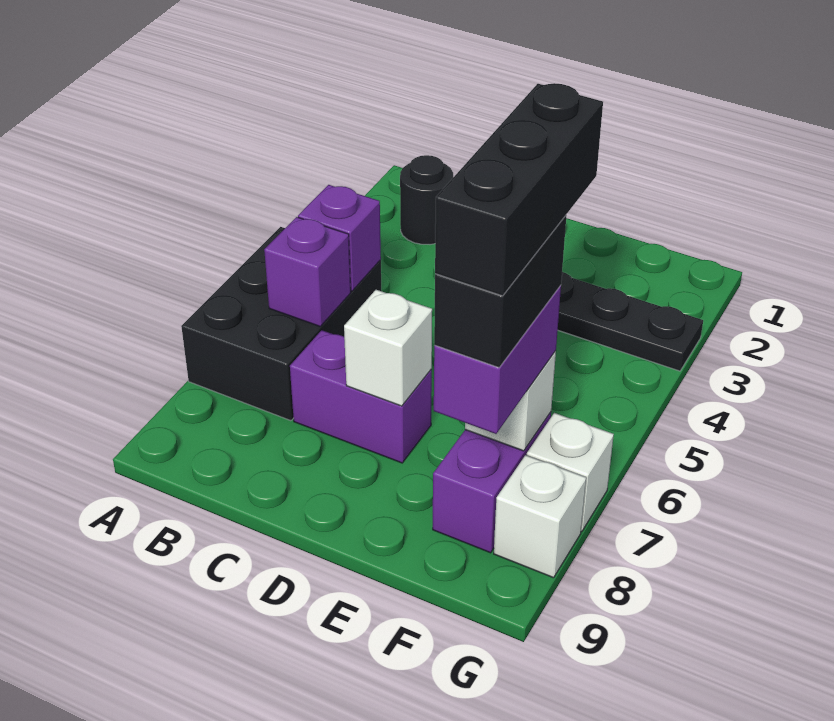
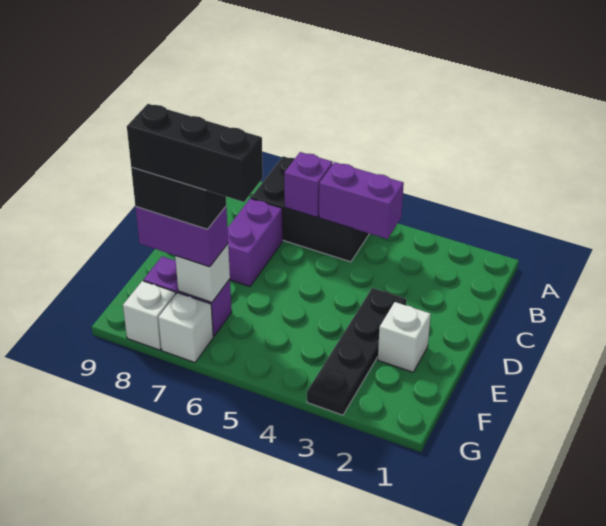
black round brick B2 level 1 -> none
purple brick B5 level 2 -> purple brick B4:B5 level 2
white brick D7 level 2 -> white brick E2 level 1

